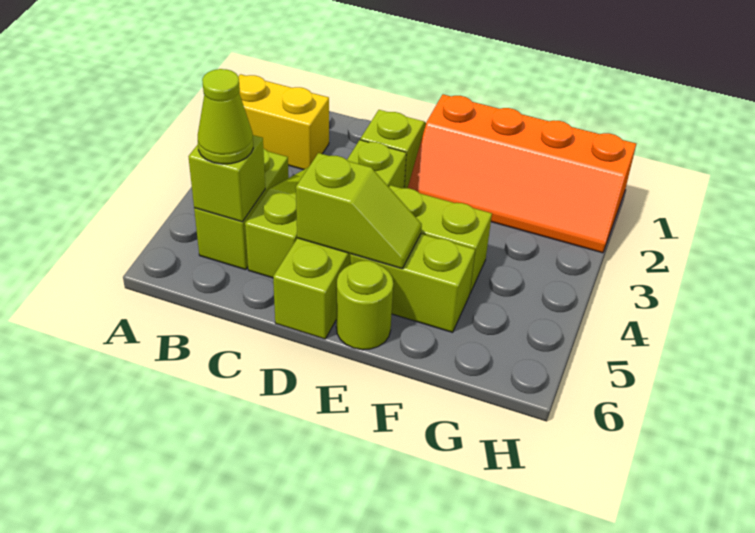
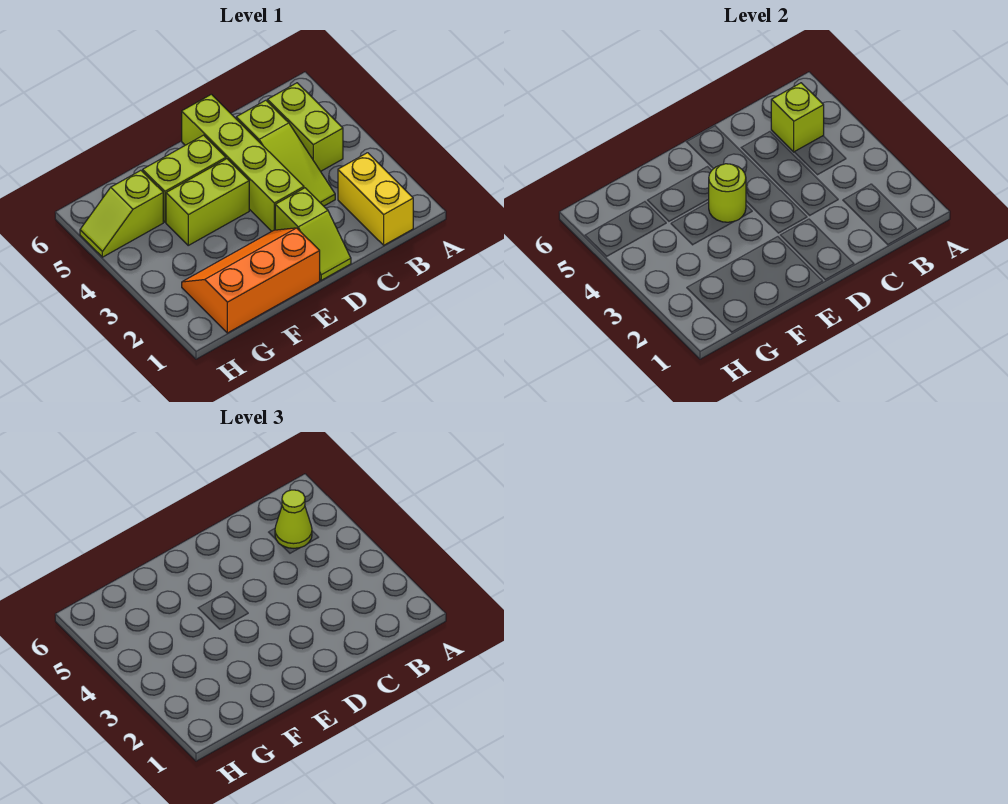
yellow brick A2:B2 level 1 -> yellow brick B1:B2 level 1
lime slope D5:E5 level 2 top D -> lime slope G5:H5 level 1 top G
orange slope E1:H2 level 1 top 1 -> orange slope E1:G2 level 1 top 1
lime round brick E6 level 1 -> lime round brick E4 level 2

